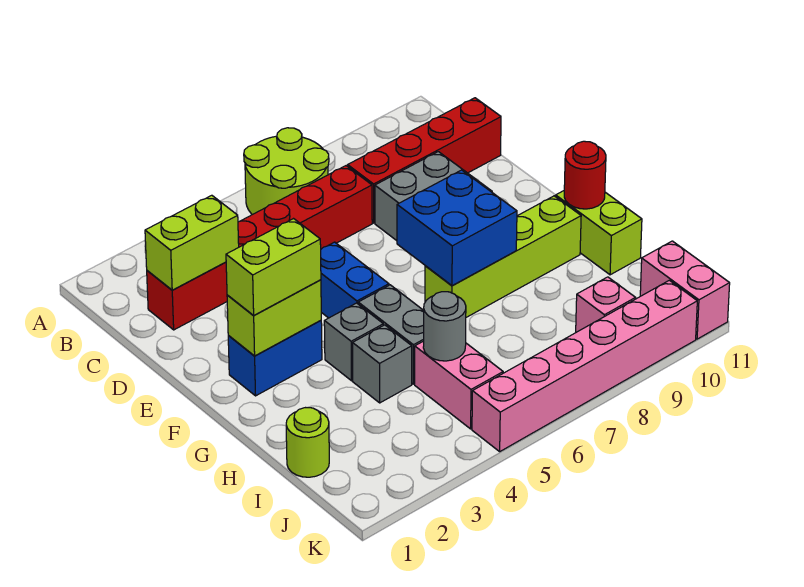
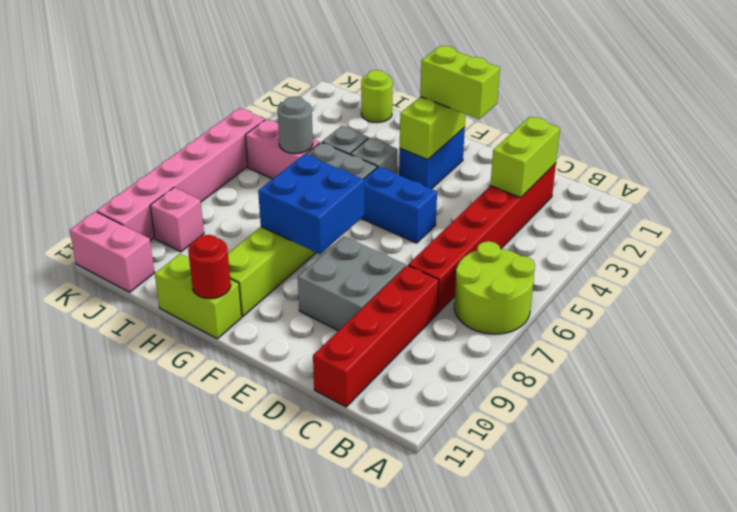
lime brick F2:F3 level 3 -> lime brick E2:F2 level 3

